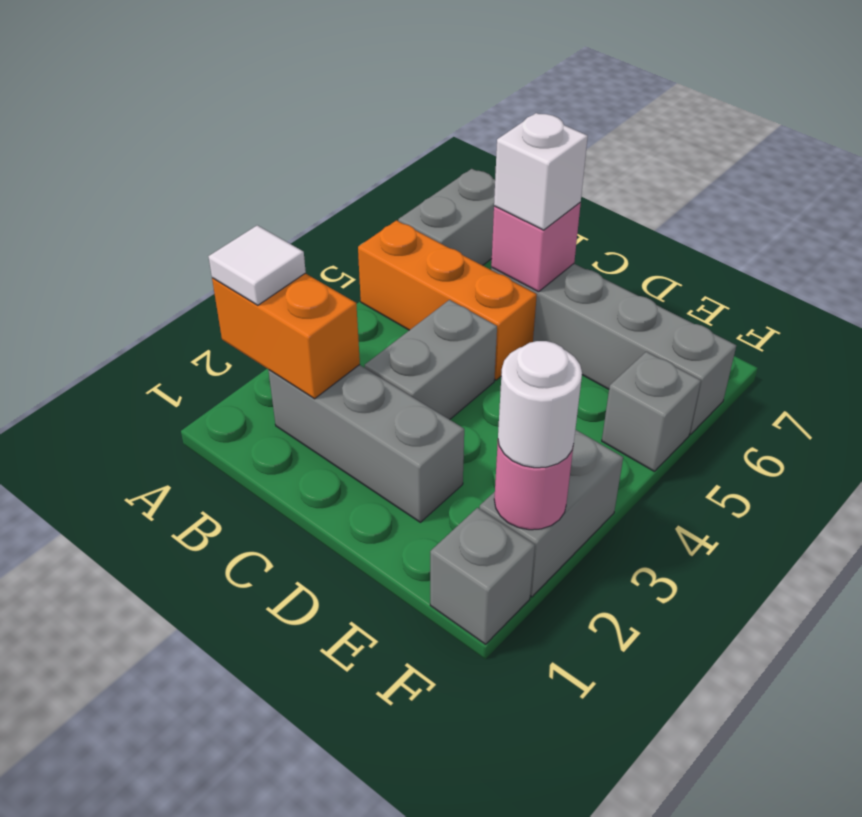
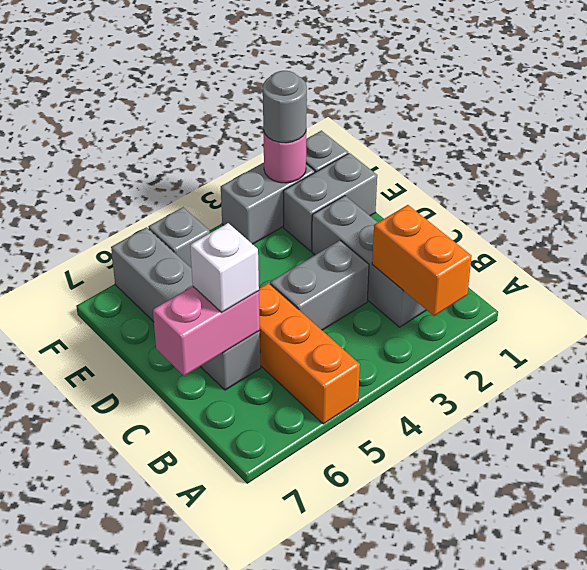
white tile A2 level 3 -> none
grey brick A6:A7 level 1 -> grey brick E1:E2 level 1
pink brick C6 level 2 -> pink brick C6:C7 level 2
white round brick F2 level 3 -> grey round brick F2 level 3

